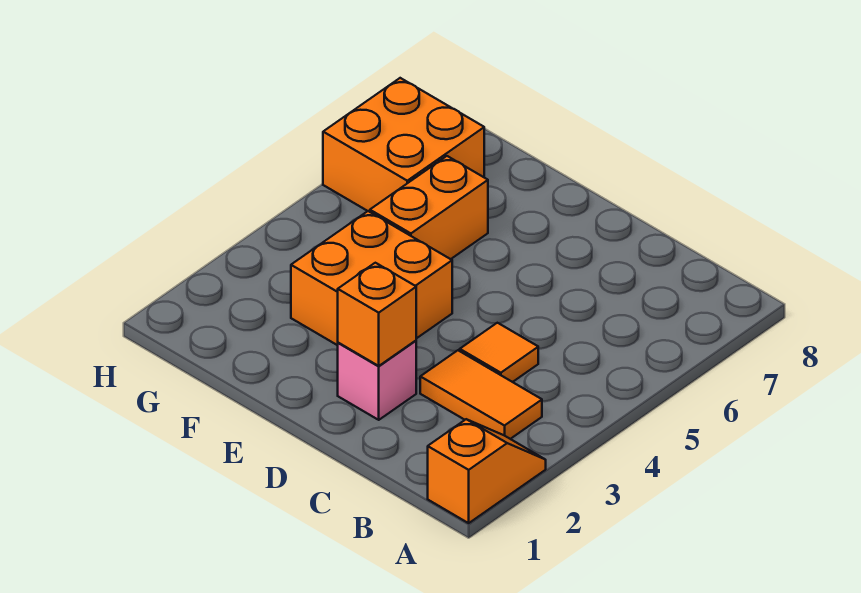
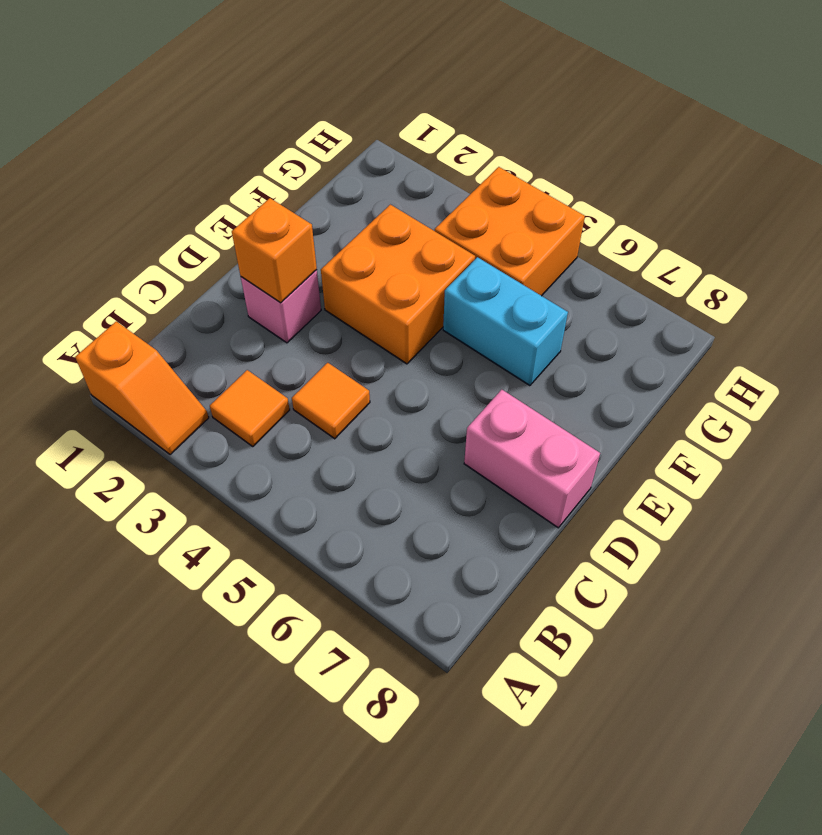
orange tile B3:C3 level 1 -> orange tile B3 level 1
none -> pink brick D7:D8 level 1
orange brick F5:F6 level 1 -> cyan brick F5:F6 level 1
orange brick G6:H7 level 1 -> orange brick G4:H5 level 1

